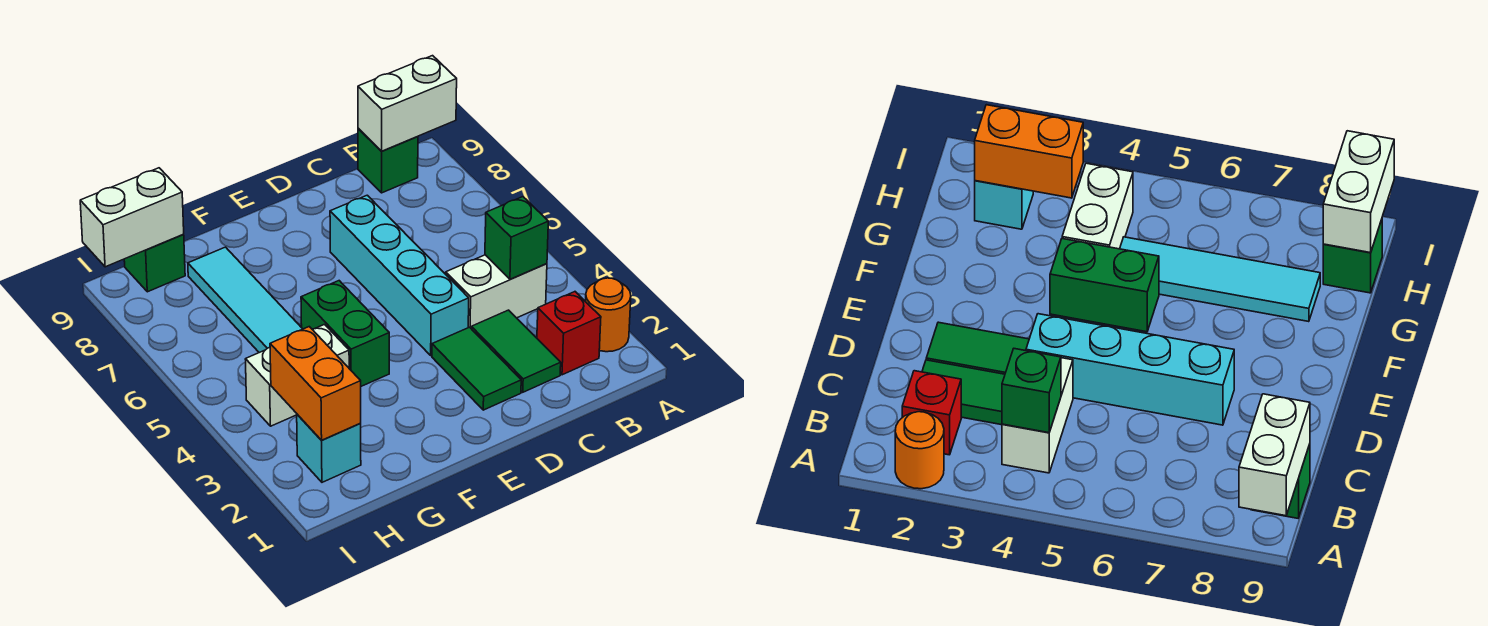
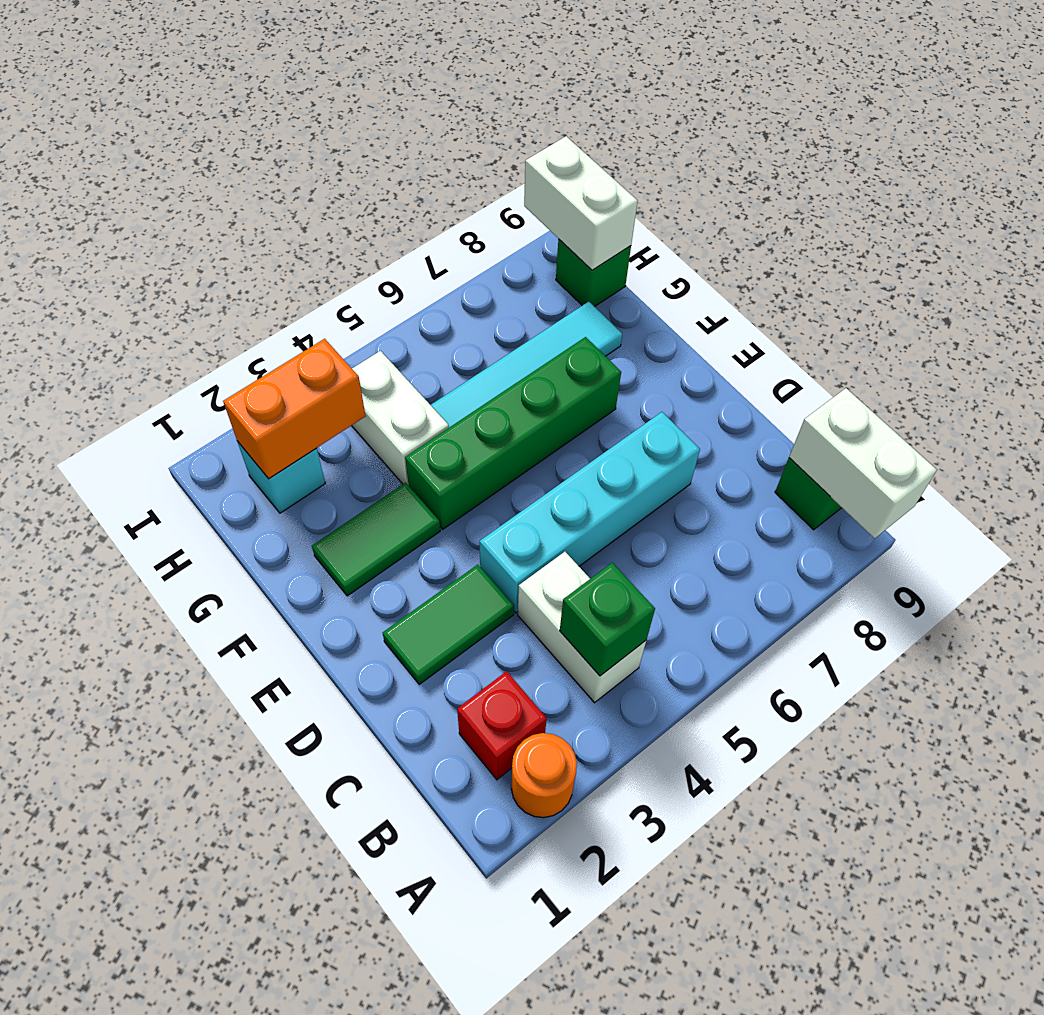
green tile C2:C3 level 1 -> green tile F2:F3 level 1
green brick F4:F5 level 1 -> green brick F4:F7 level 1

